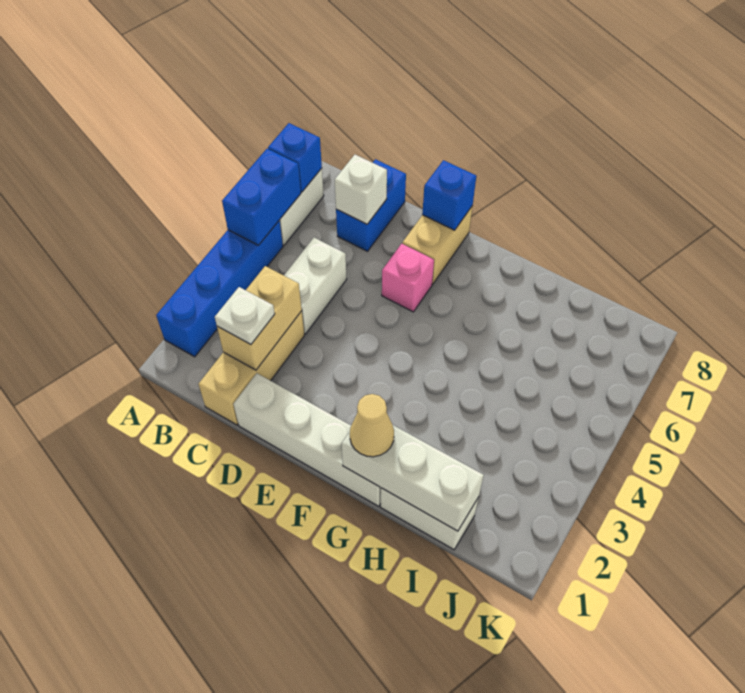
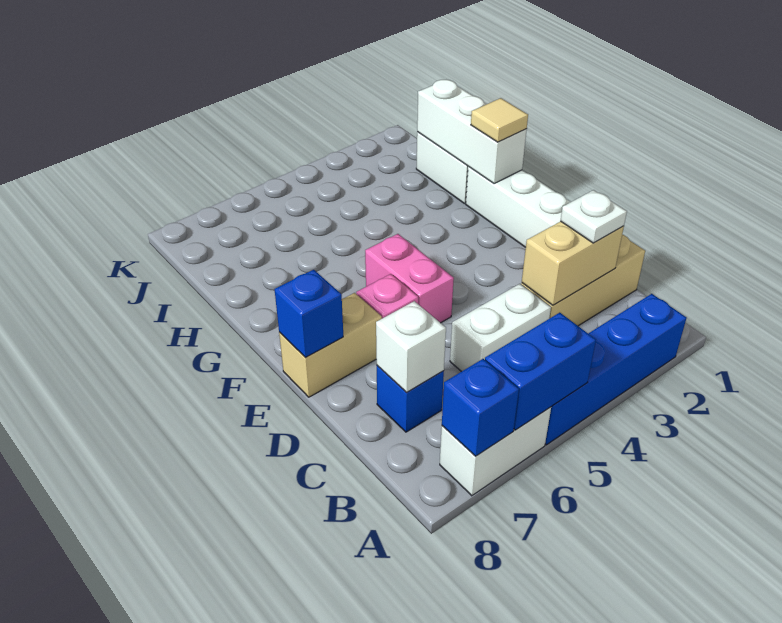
blue brick C7:C8 level 1 -> blue brick C7 level 1
none -> pink brick E5:F5 level 1
tan cone G1 level 3 -> tan tile G1 level 3

